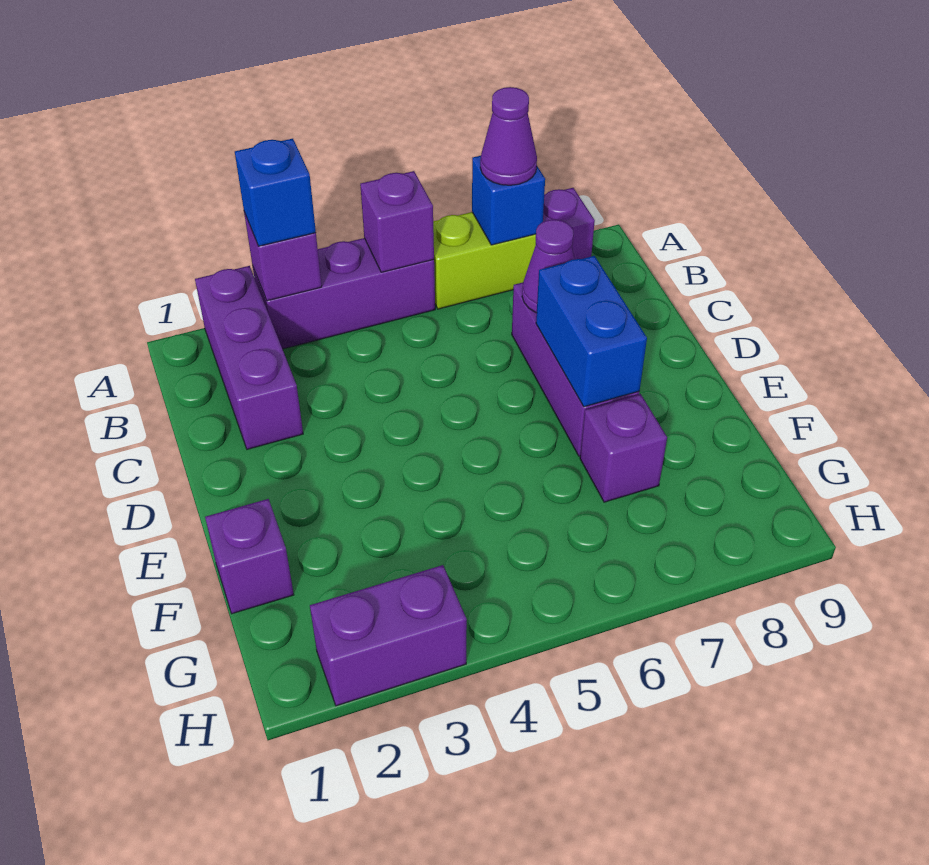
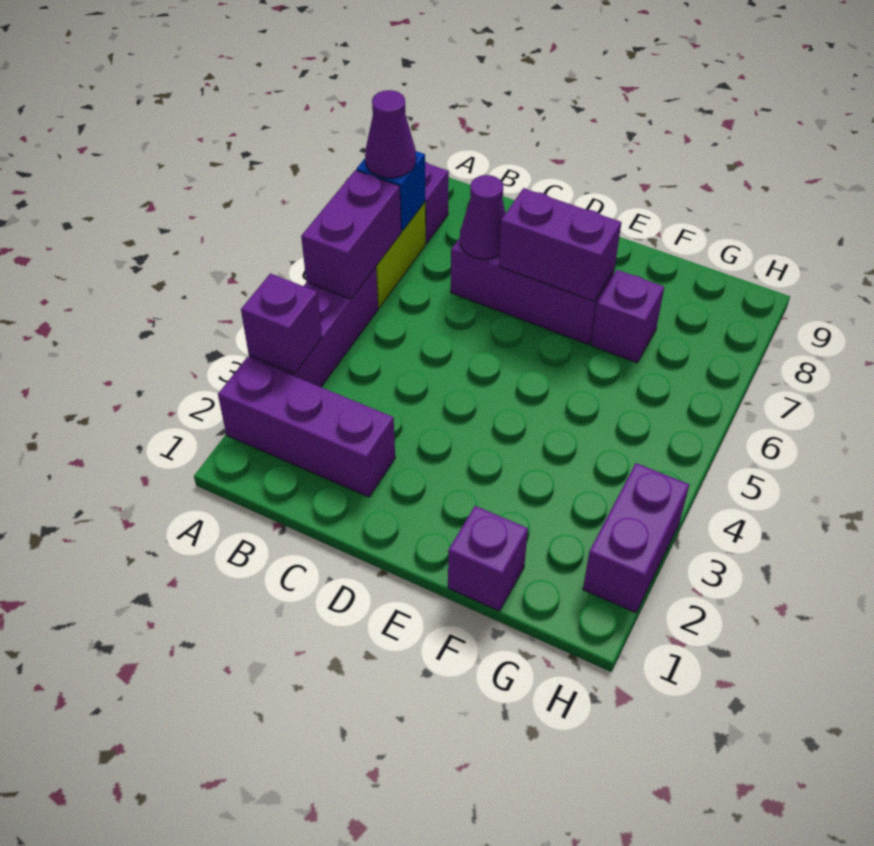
blue brick A3 level 3 -> none
purple brick A5 level 2 -> purple brick A5:A6 level 2
blue brick D7:E7 level 2 -> purple brick D7:E7 level 2

